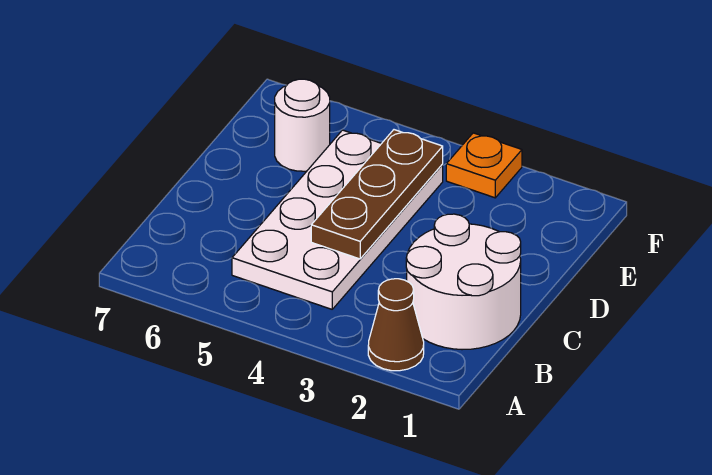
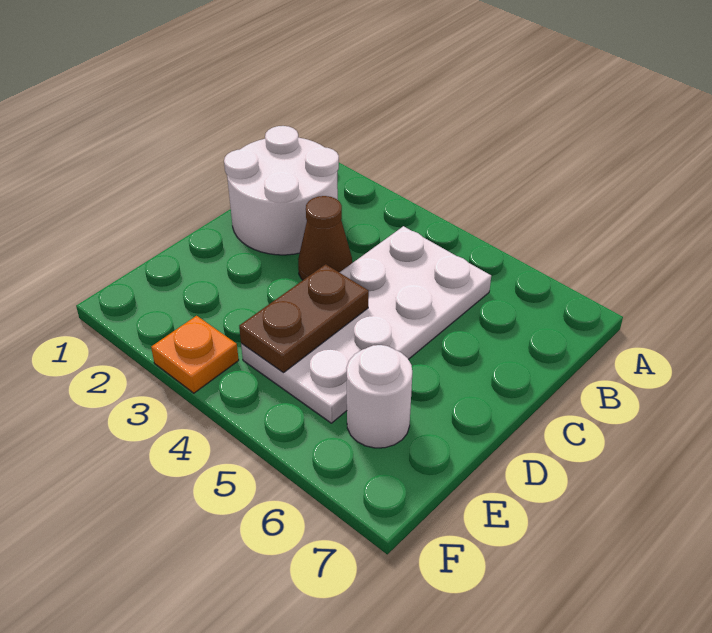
brown cone A2 level 1 -> brown cone C3 level 1
brown plate C4:E4 level 2 -> brown plate D4:E4 level 2

